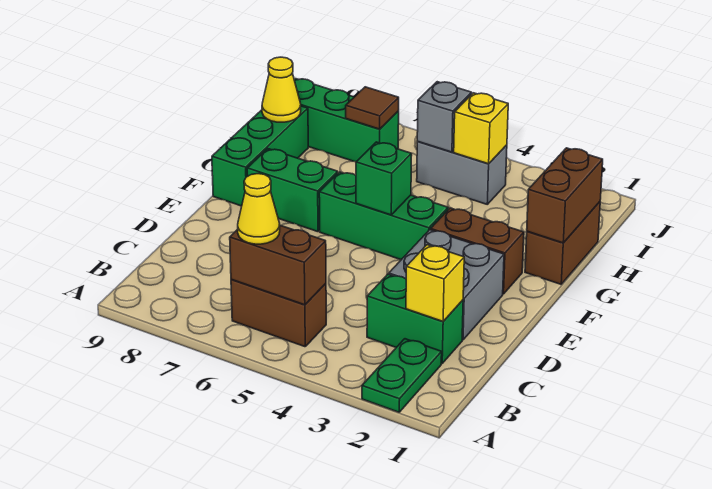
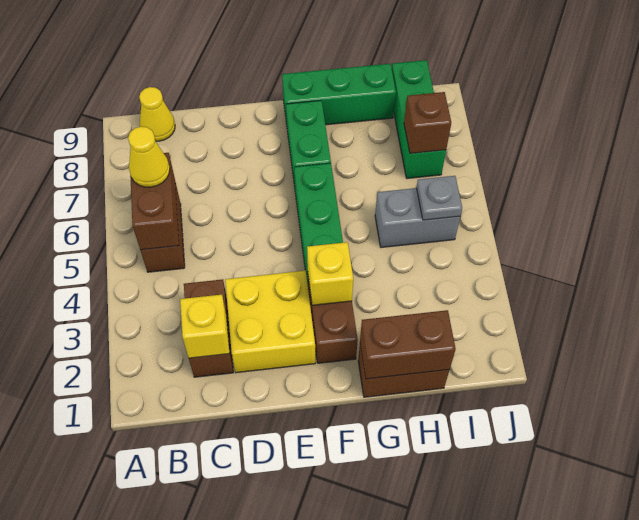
green plate A2:B2 level 1 -> none
green brick C2:C3 level 1 -> brown brick C2:C3 level 1
grey brick D2:E3 level 1 -> yellow brick D2:E3 level 1
green brick F5 level 2 -> none
yellow cone H9 level 2 -> yellow cone B9 level 1
grey brick I4:I5 level 1 -> grey brick H5:I5 level 1
yellow brick I4 level 2 -> yellow brick F3 level 2
grey brick I5 level 2 -> grey plate I5 level 2
brown tile I7 level 2 -> brown brick I7 level 2

